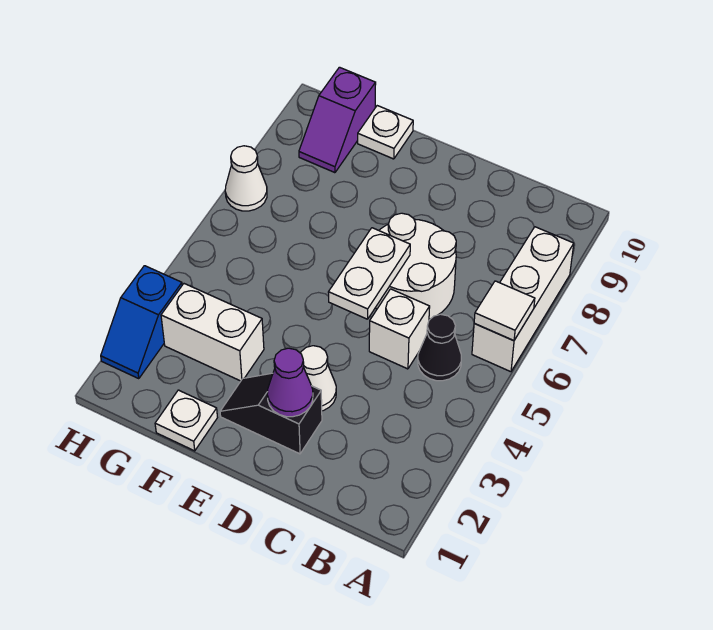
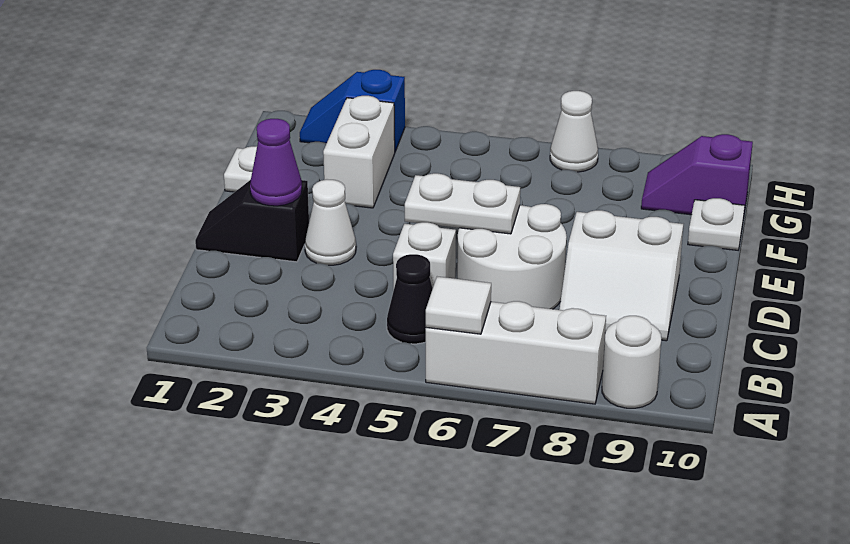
none -> white round brick A9 level 1
none -> white slope C8:D9 level 1 top D
black slope D2:E2 level 1 top D -> black slope D1:D2 level 1 top 2

